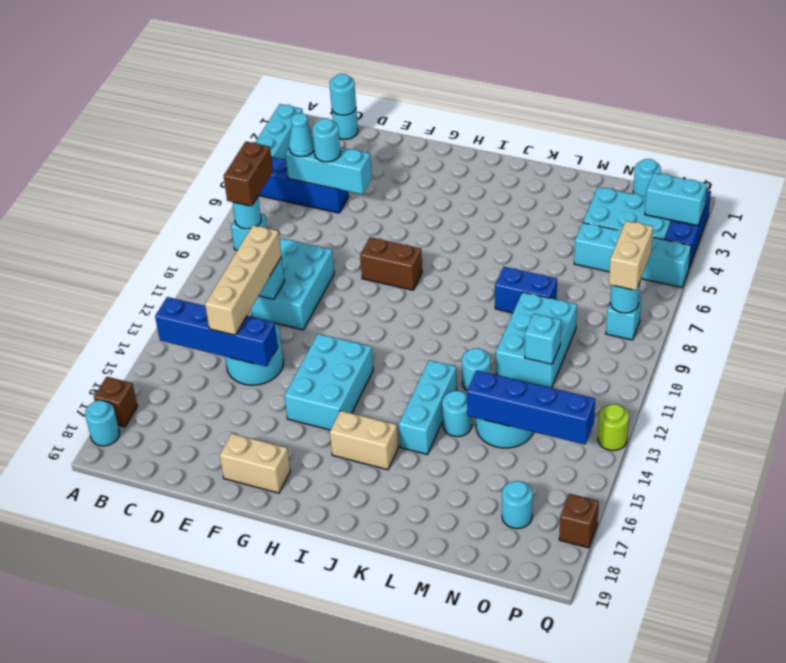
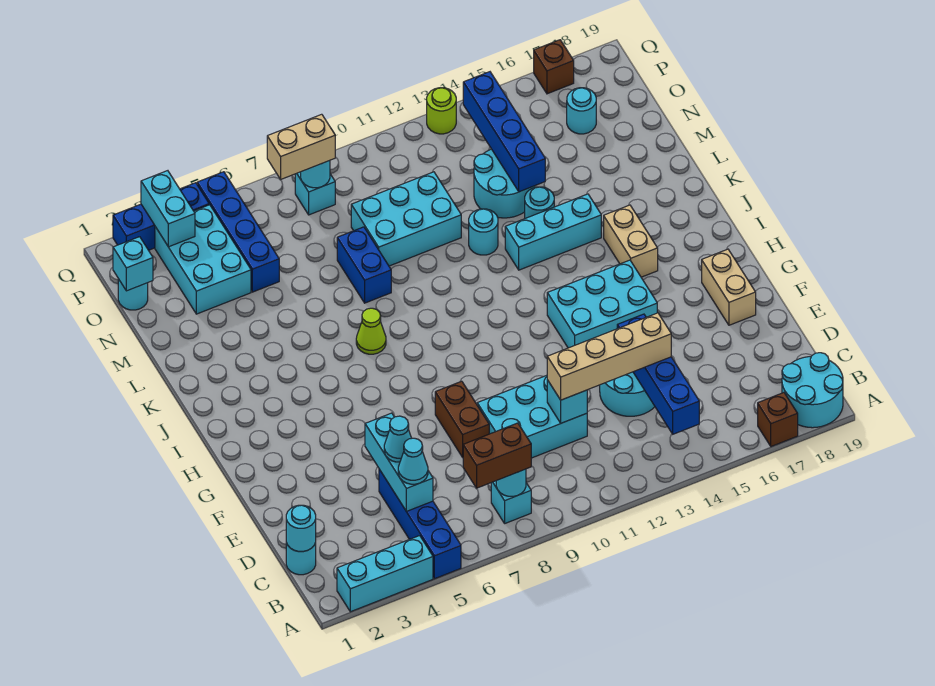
cyan round brick A18 level 1 -> cyan round brick A18:B19 level 1
cyan round brick D5 level 3 -> cyan cone D5 level 3
brown brick G8:H8 level 1 -> brown brick E8:F8 level 1
none -> lime cone J7 level 1
cyan brick N5:Q5 level 1 -> blue brick N5:Q5 level 1
cyan brick N11 level 2 -> cyan brick O1 level 2

